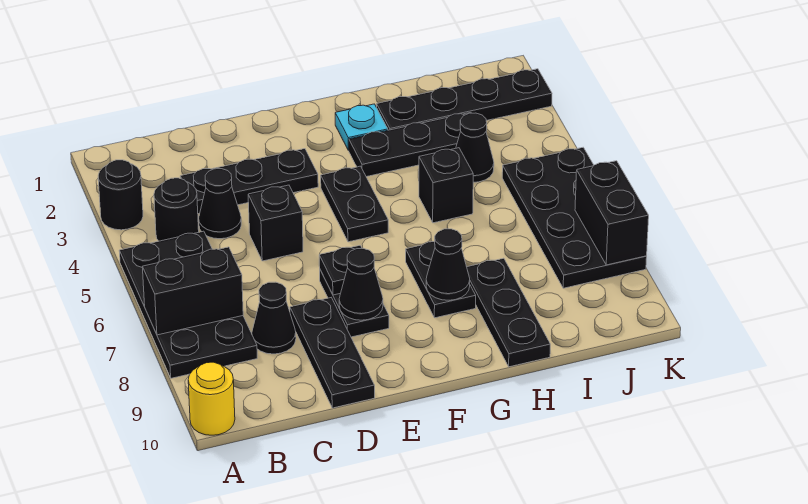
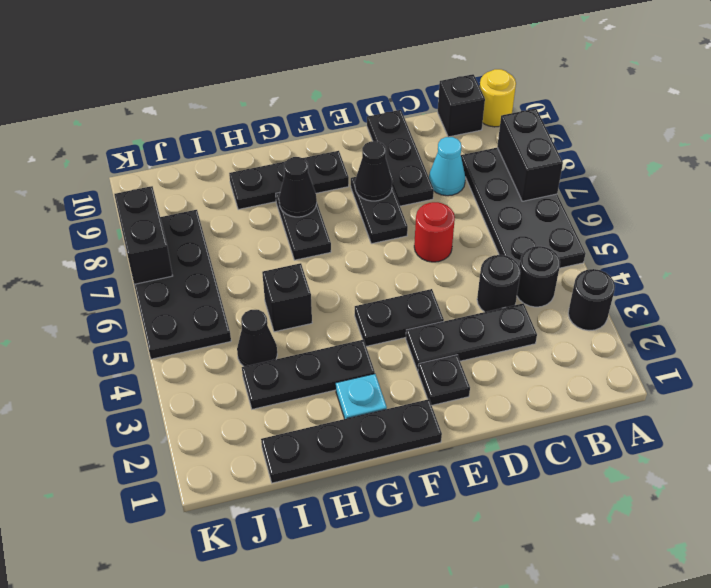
black brick A7:B7 level 2 -> black brick A7:A8 level 2
black cone C4 level 1 -> black round brick C4 level 1
black cone C8 level 1 -> cyan cone C8 level 1
black brick D5 level 1 -> black brick B10 level 1
none -> red round brick D6 level 1
black plate E7 level 2 -> black plate E2 level 1
black plate F4:F5 level 1 -> black plate E4:F4 level 1
black plate H2:K2 level 1 -> black plate F1:I1 level 1
black plate H8:H10 level 1 -> black plate F9:H9 level 1

